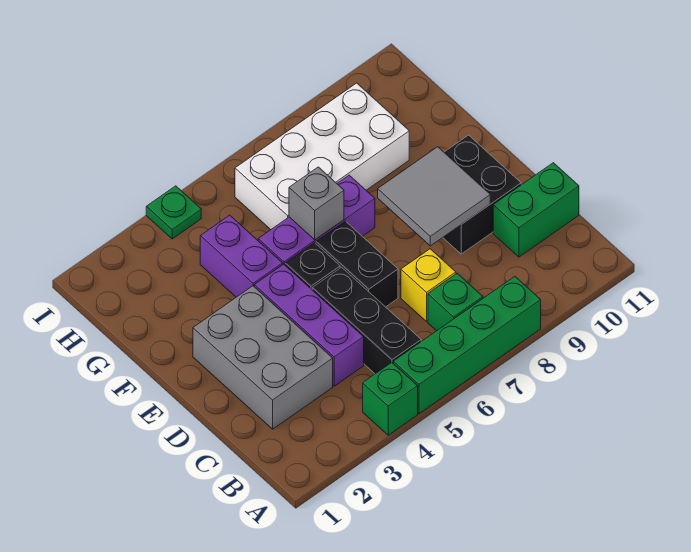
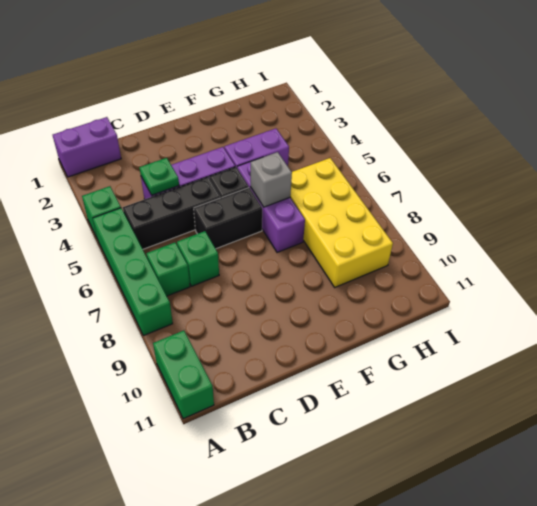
none -> purple brick A1:B1 level 1
grey brick C2:E3 level 1 -> none
yellow brick C7 level 1 -> green brick C7 level 1
green brick C10:C11 level 1 -> green brick A10:A11 level 1
grey tile D8:E9 level 2 -> none
black brick D9:E10 level 1 -> none
white brick G6:H9 level 1 -> yellow brick G6:H9 level 1
green plate I4 level 1 -> green plate C4 level 2

